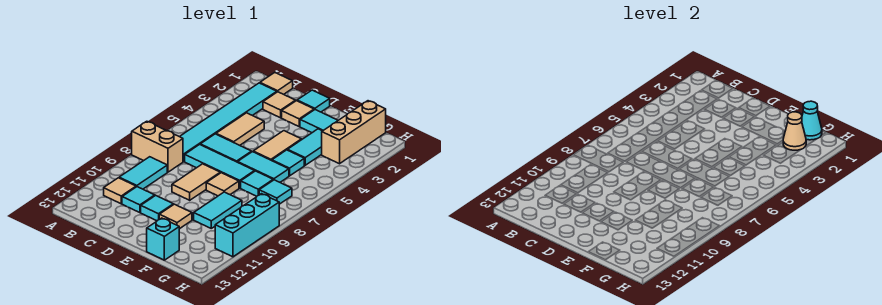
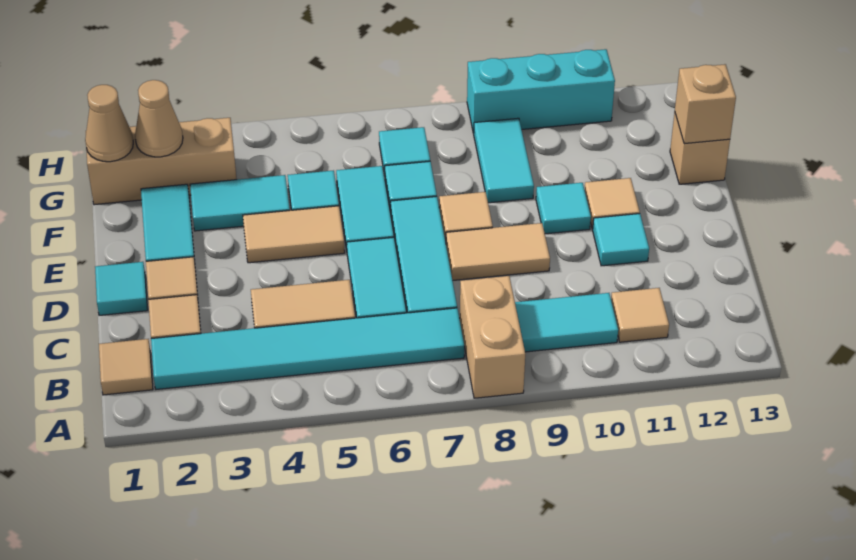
cyan tile C11 level 1 -> cyan tile E10 level 1
cyan tile F9:F10 level 1 -> cyan tile F9:G9 level 1
cyan brick F13 level 1 -> tan brick F13 level 1
none -> tan brick F13 level 2
cyan cone G1 level 2 -> tan cone G1 level 2

